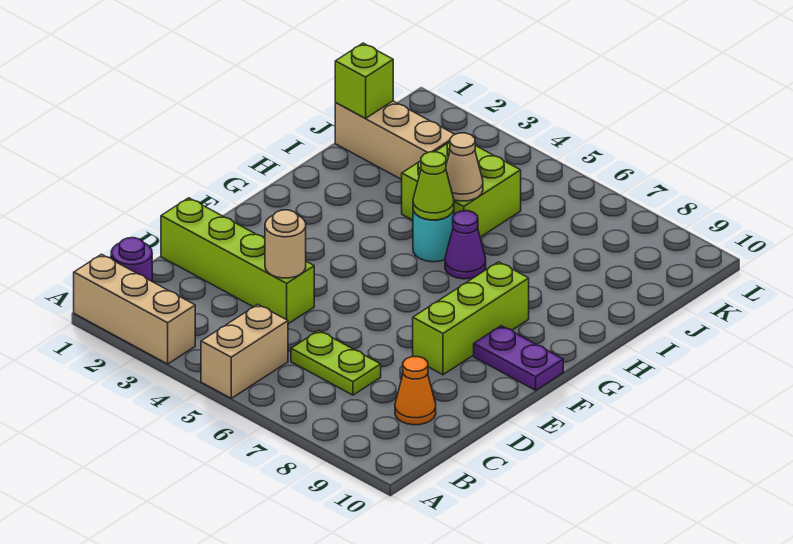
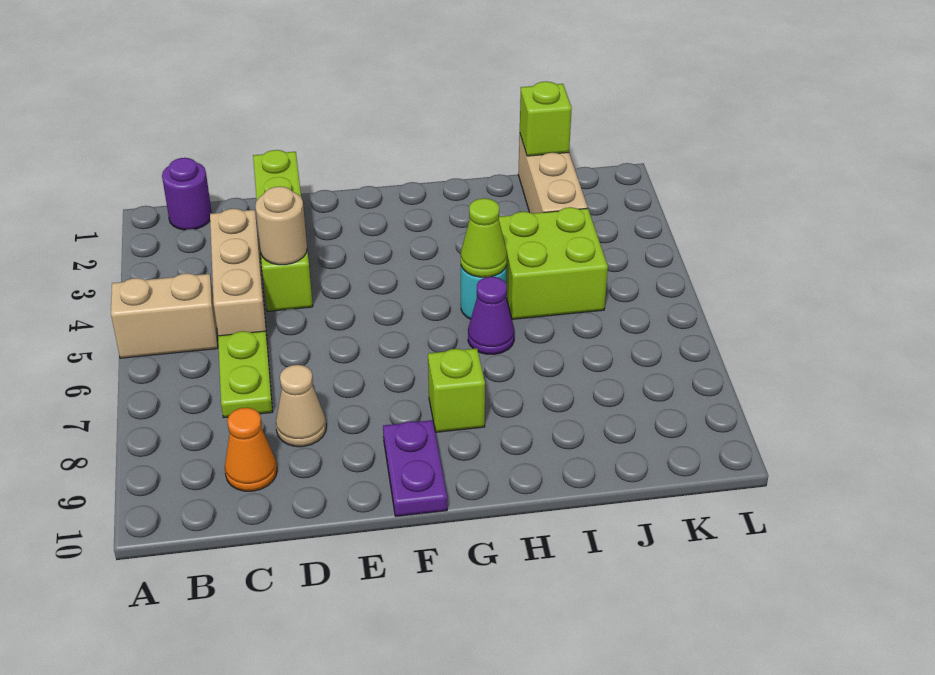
tan brick A1:A3 level 1 -> tan brick C3:C5 level 1
lime brick E8:G8 level 1 -> lime brick G8 level 1
tan cone I5 level 2 -> tan cone D8 level 1

